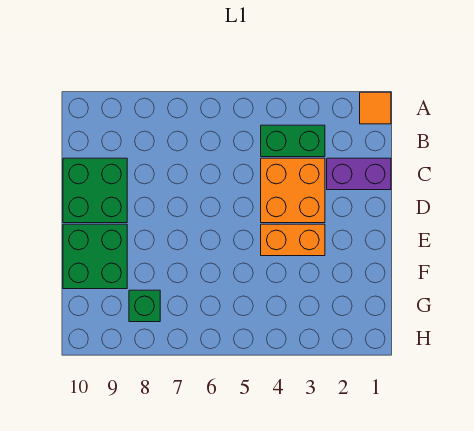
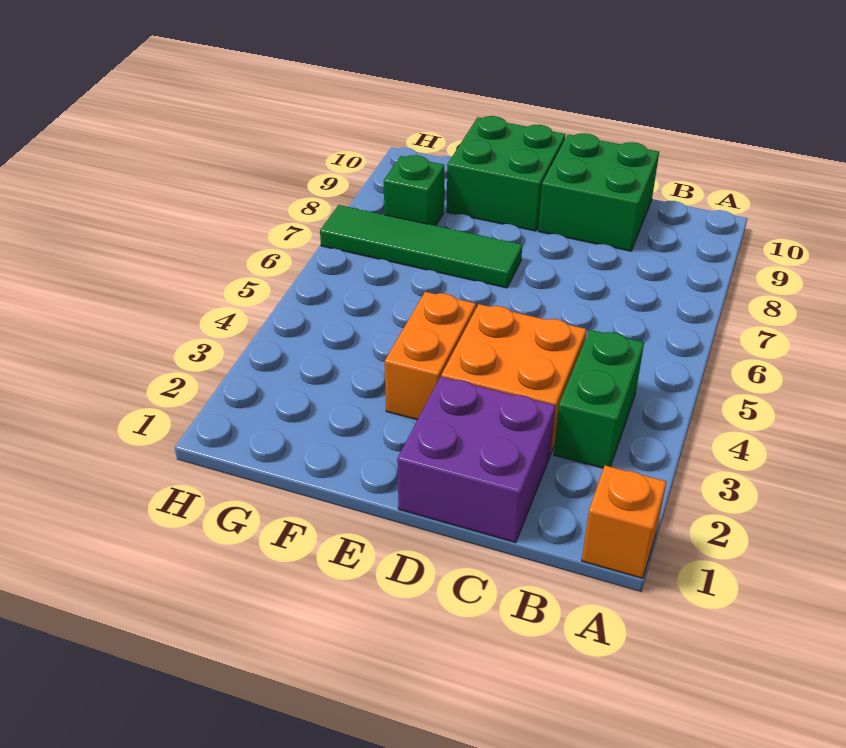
orange tile A1 level 1 -> orange brick A1 level 1
purple brick C1:C2 level 1 -> purple brick C1:D2 level 1
none -> green tile E7:H7 level 1

